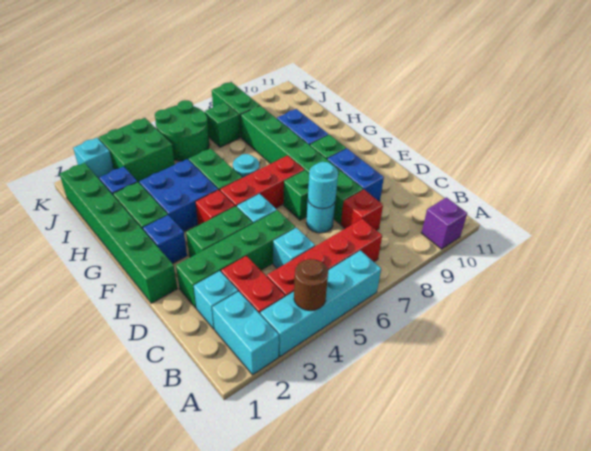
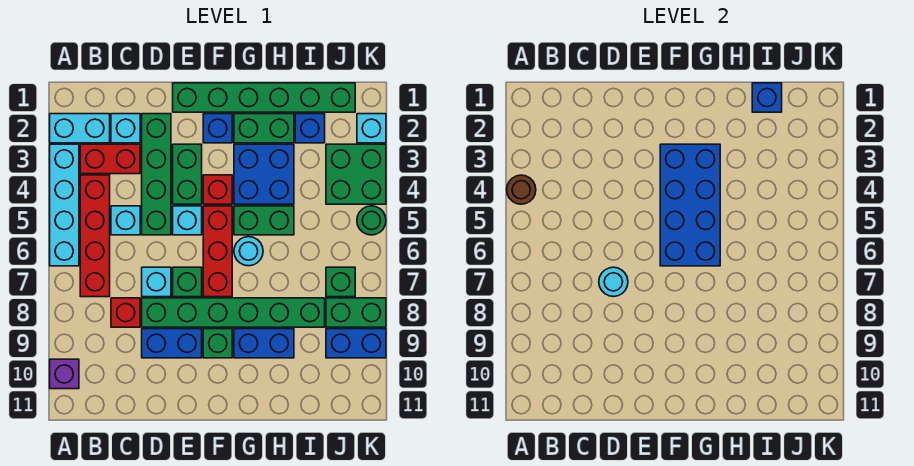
cyan round brick D7 level 1 -> cyan brick D7 level 1
none -> blue brick F3:G6 level 2
none -> blue brick I1 level 2
green round brick J5:K6 level 1 -> green round brick K5 level 1
none -> blue brick J9:K9 level 1

